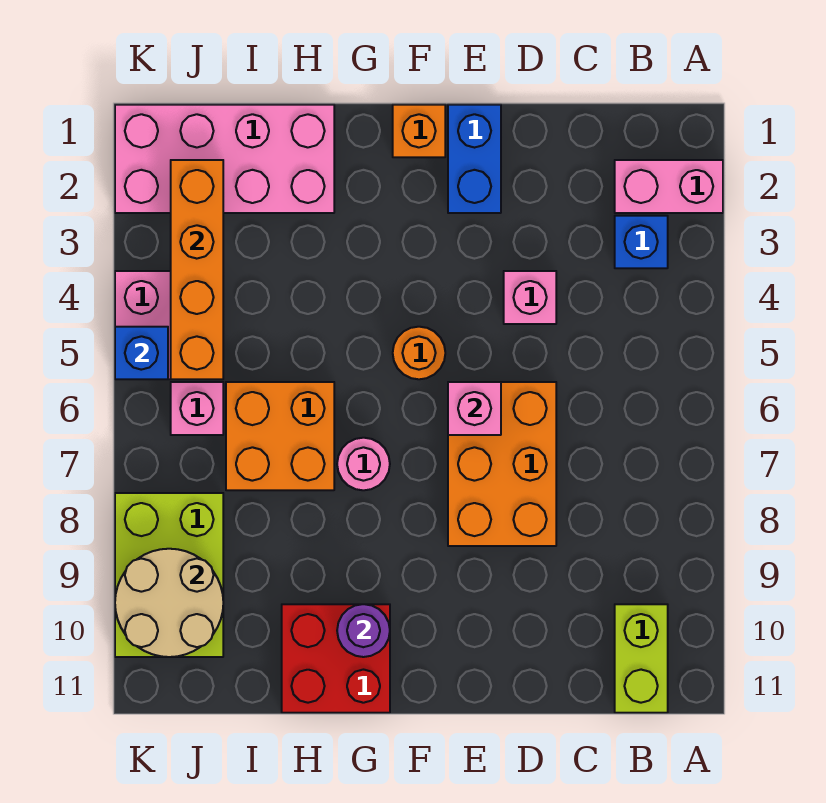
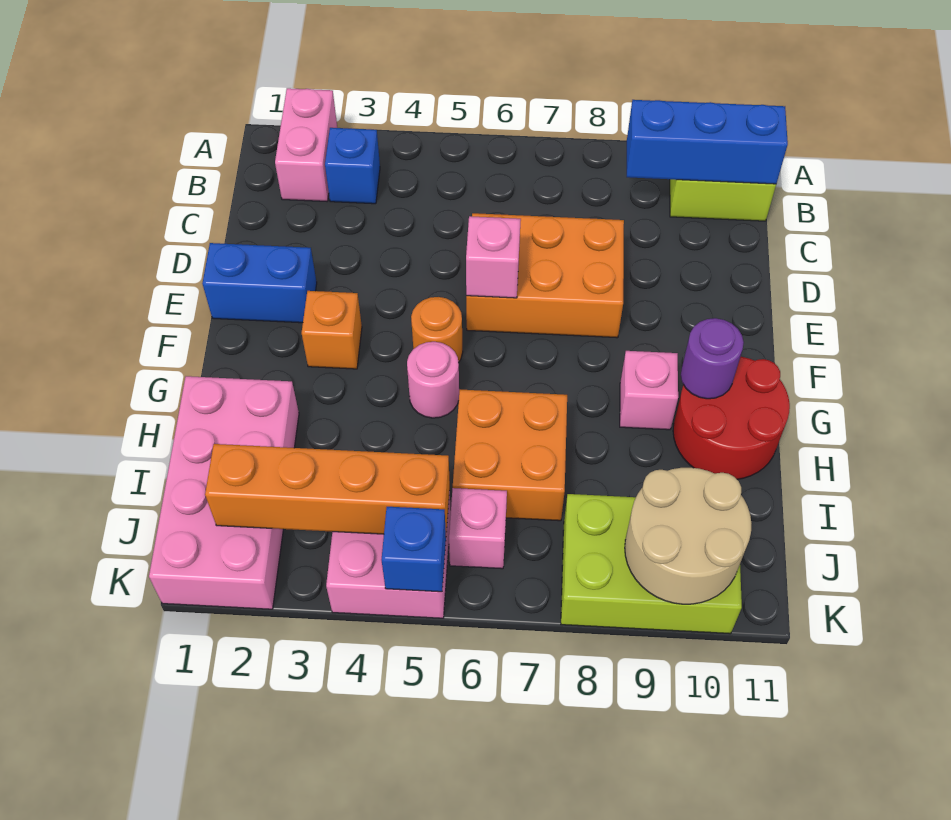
none -> blue brick B9:B11 level 2
pink brick D4 level 1 -> pink brick G9 level 1
orange brick F1 level 1 -> orange brick F3 level 1
pink round brick G7 level 1 -> pink round brick G5 level 1
red brick G10:H11 level 1 -> red round brick G10:H11 level 1

